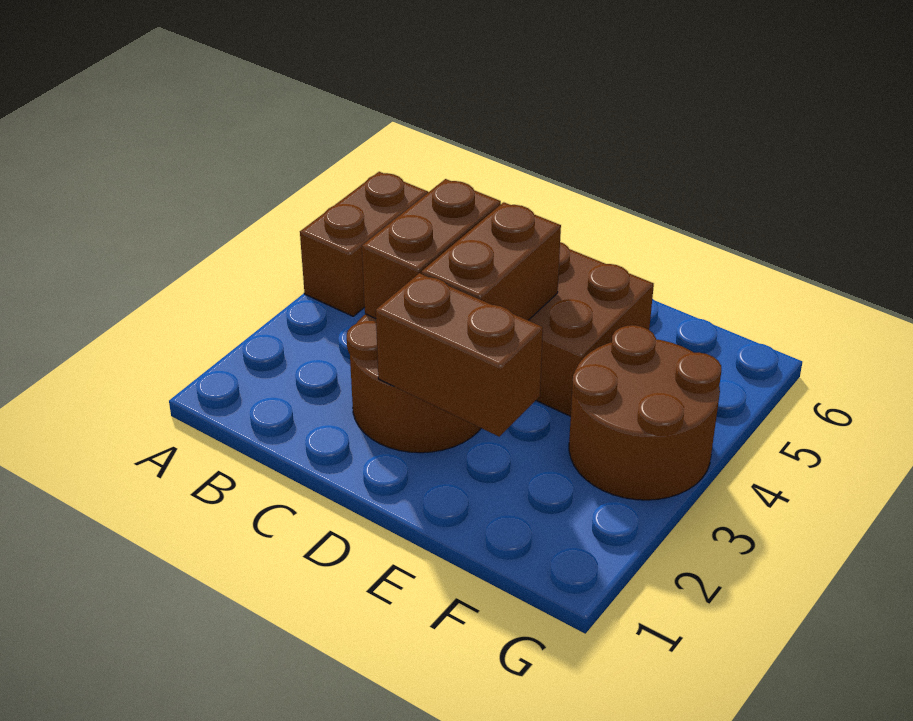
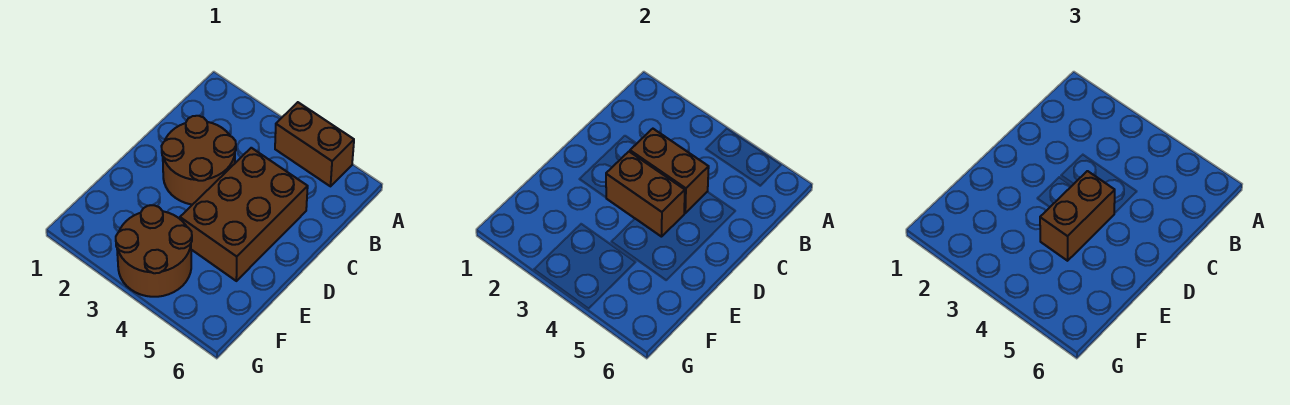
brown brick D2:E2 level 2 -> brown brick D4:E4 level 3

